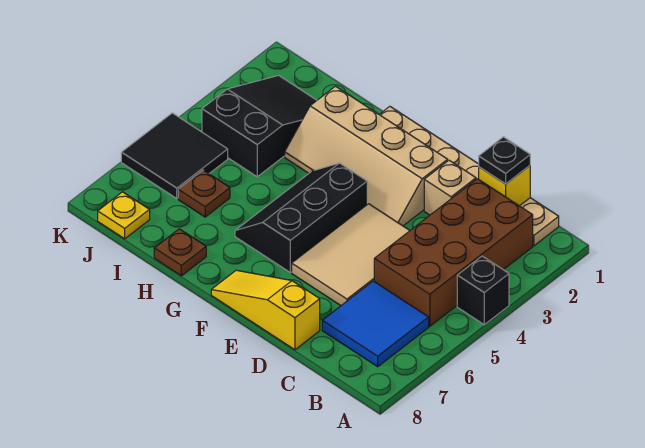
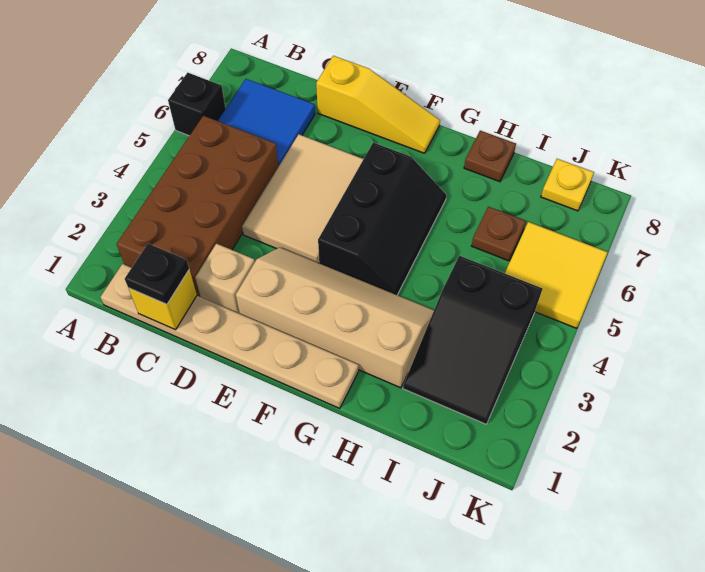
black brick A4 level 1 -> black brick A6 level 1
black tile J5:K6 level 1 -> yellow tile J5:K6 level 1

